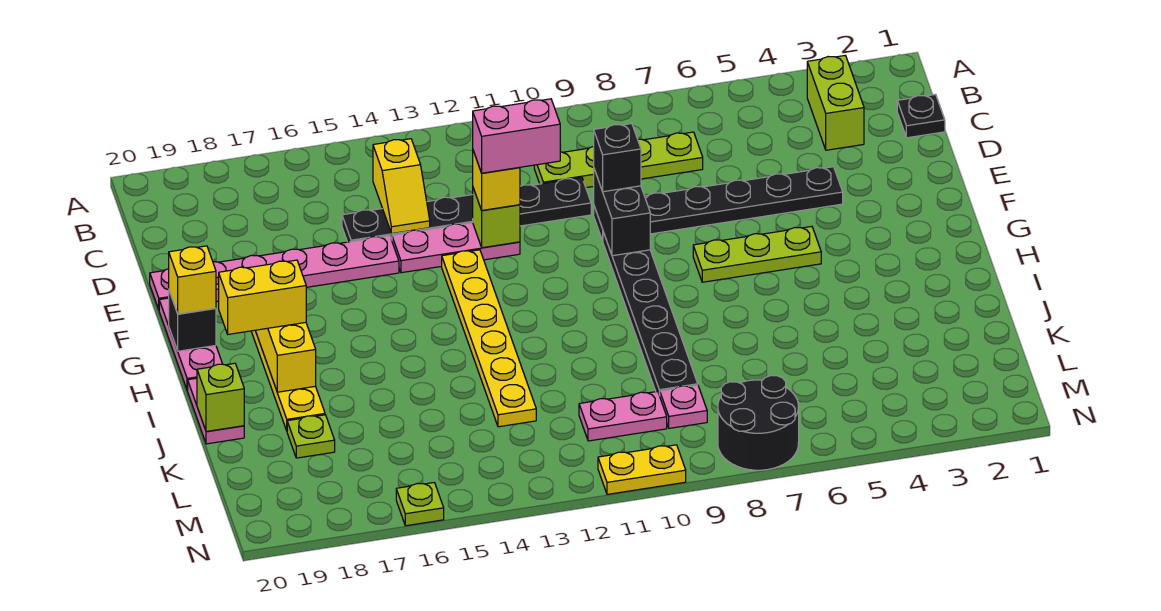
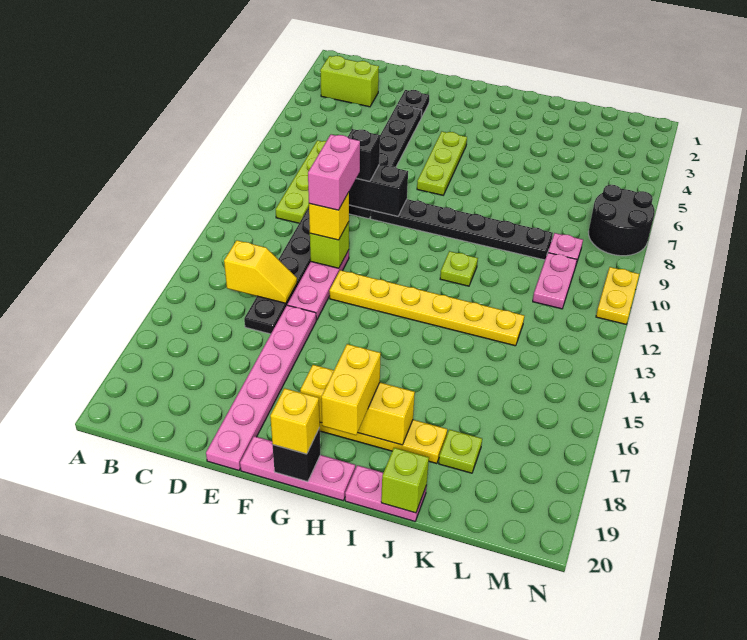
black plate C1 level 1 -> black plate E3 level 1
lime plate N16 level 1 -> lime plate I11 level 1

